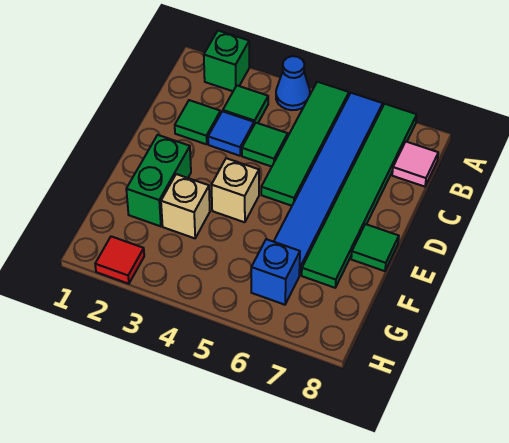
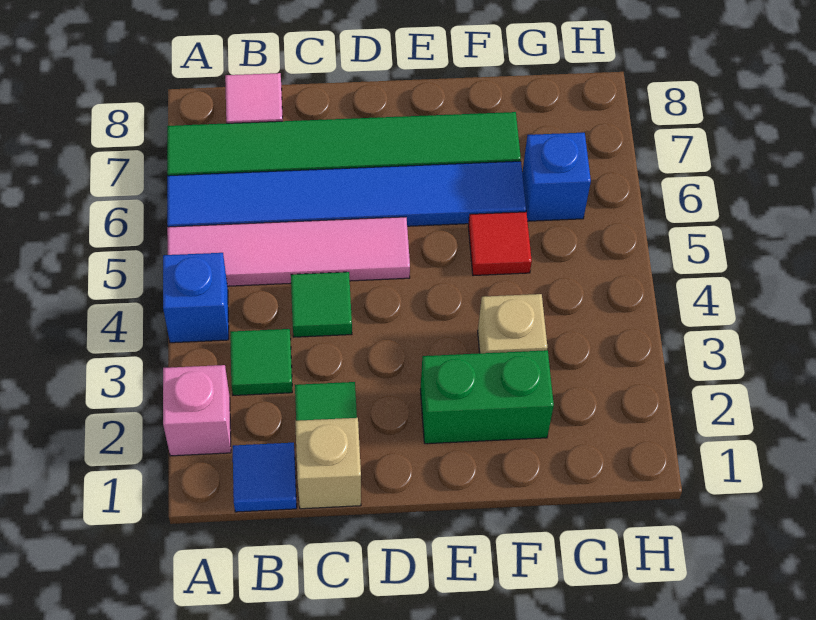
green brick A2 level 1 -> pink brick A2 level 1
blue cone A4 level 1 -> blue brick A4 level 1
green tile A5:D5 level 1 -> pink tile A5:D5 level 1
blue tile C3 level 1 -> blue tile B1 level 1
tan brick E4 level 1 -> tan brick C1 level 1
green tile E8 level 1 -> none
red tile H2 level 1 -> red tile F5 level 1

